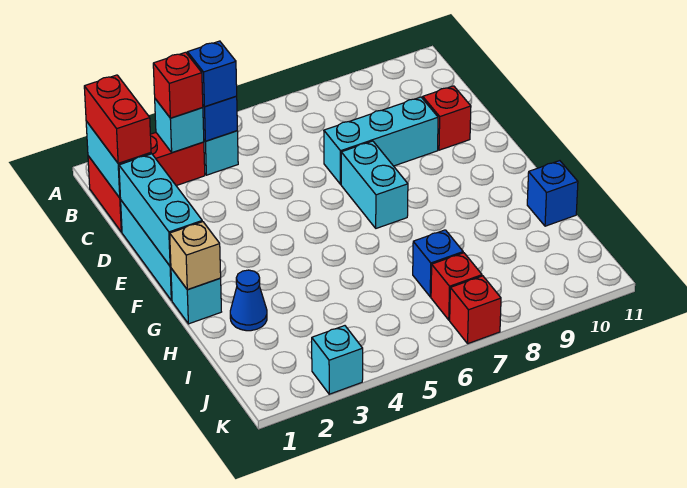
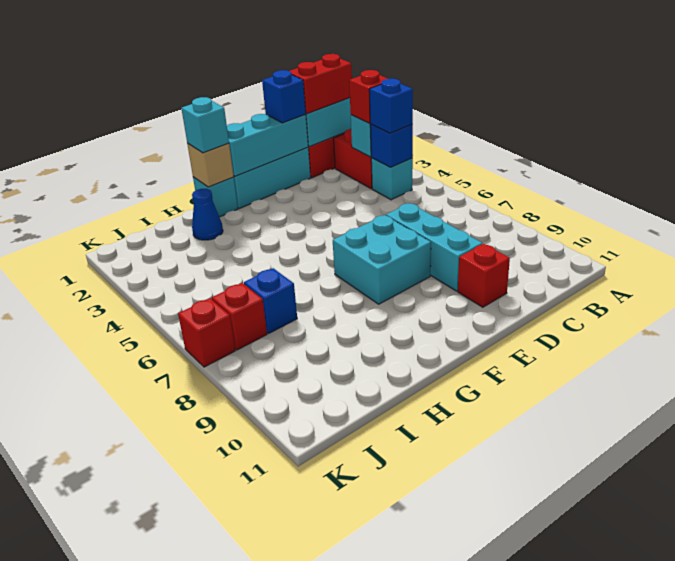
cyan brick E7:F7 level 1 -> cyan brick E7:F8 level 1
blue brick H11 level 1 -> blue brick D1 level 3
cyan brick K3 level 1 -> cyan brick G1 level 3

